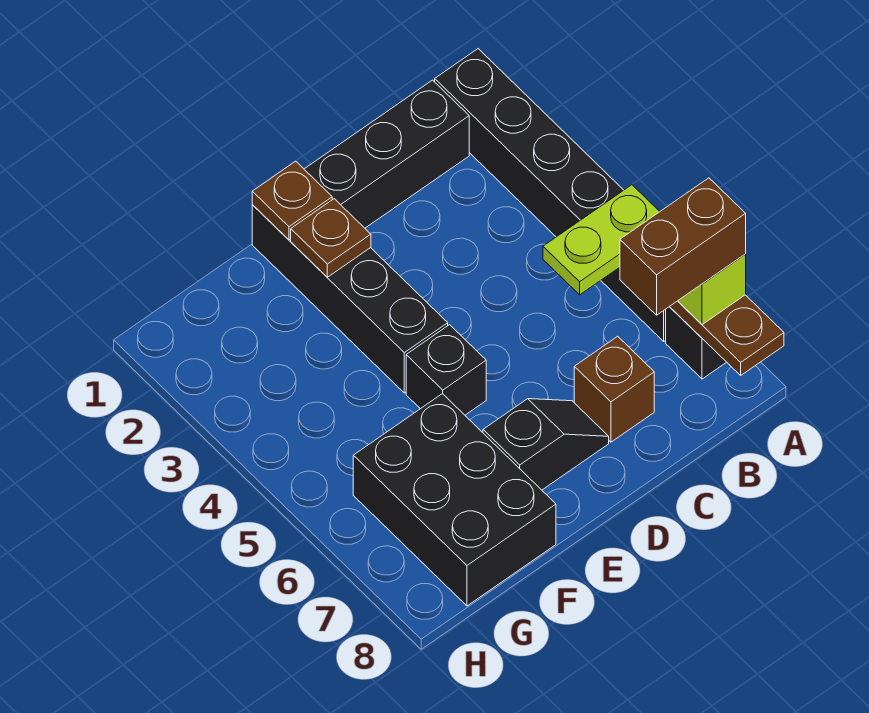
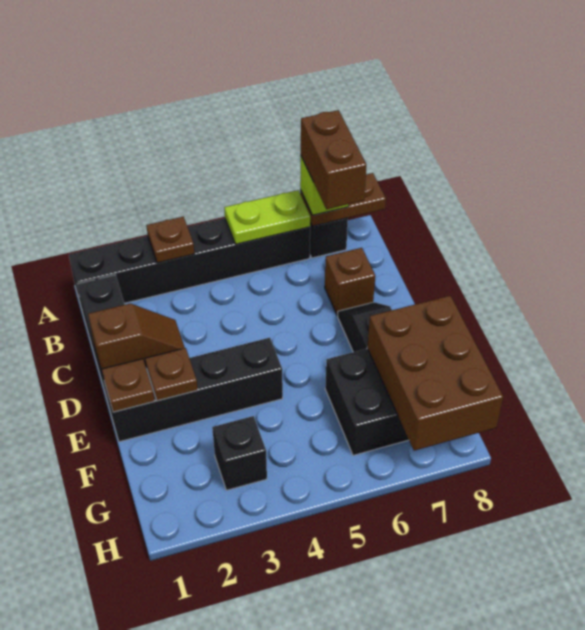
none -> brown plate A3 level 2
lime plate A5:B5 level 2 -> lime plate A5:A6 level 2
none -> brown slope D1:D2 level 2 top 1
black brick E5 level 1 -> black brick G3 level 1
none -> brown brick F7:H8 level 2

